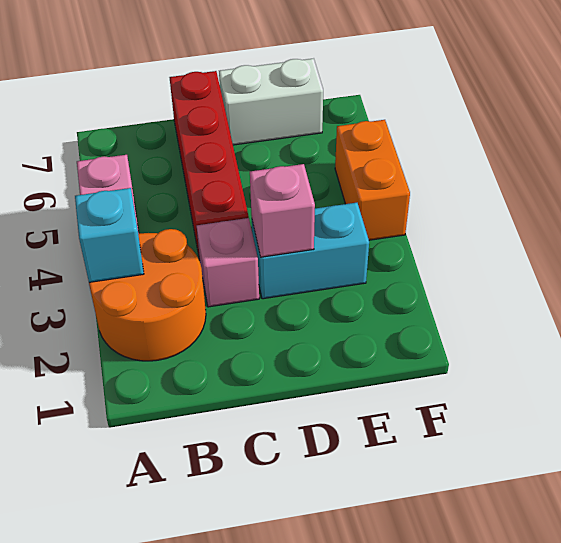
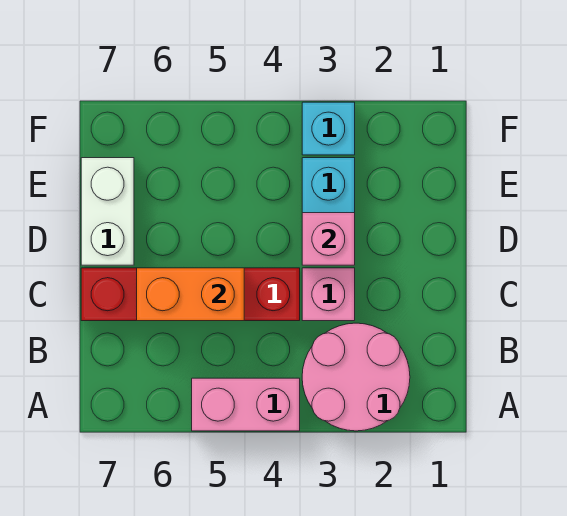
orange round brick A2:B3 level 1 -> pink round brick A2:B3 level 1
cyan brick A3 level 2 -> cyan brick F3 level 1
orange brick F4:F5 level 1 -> orange brick C5:C6 level 2

